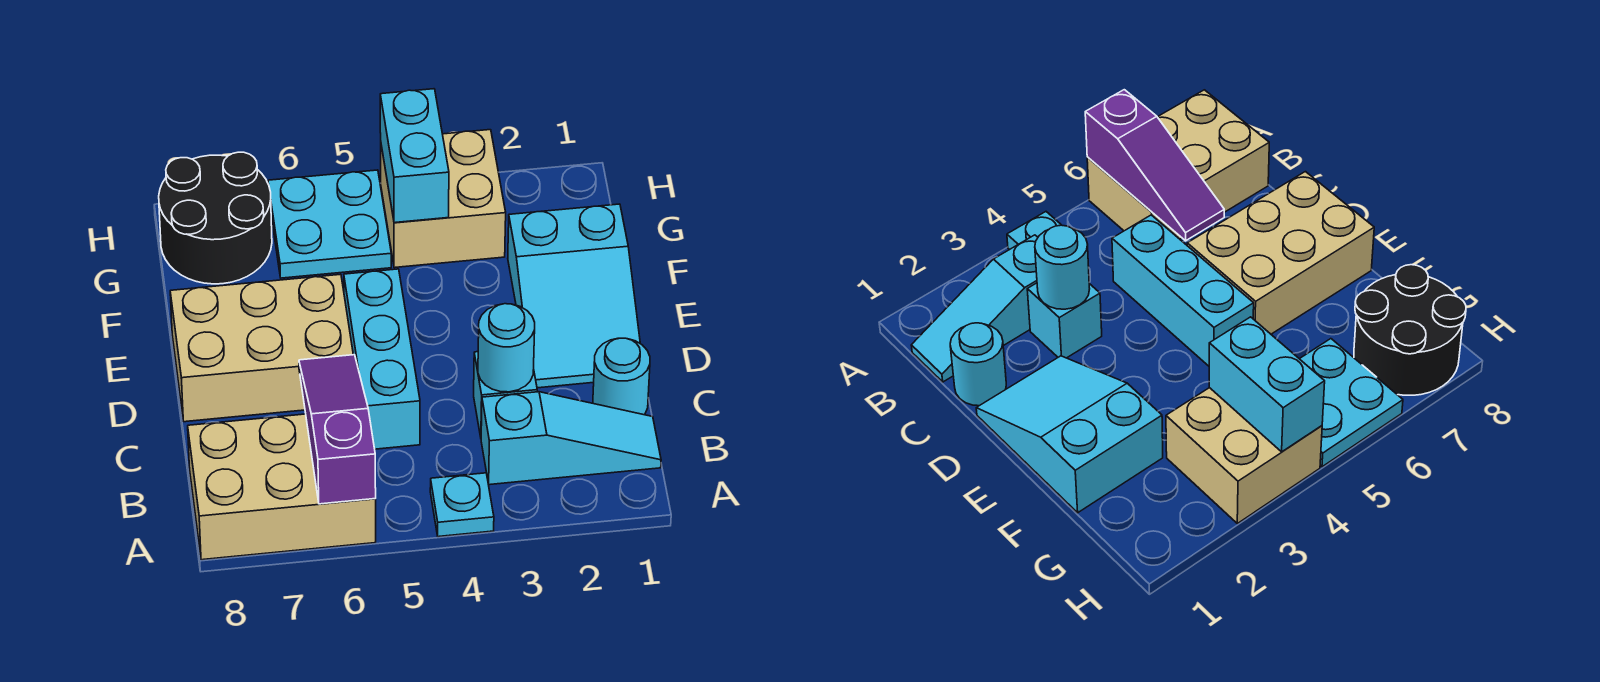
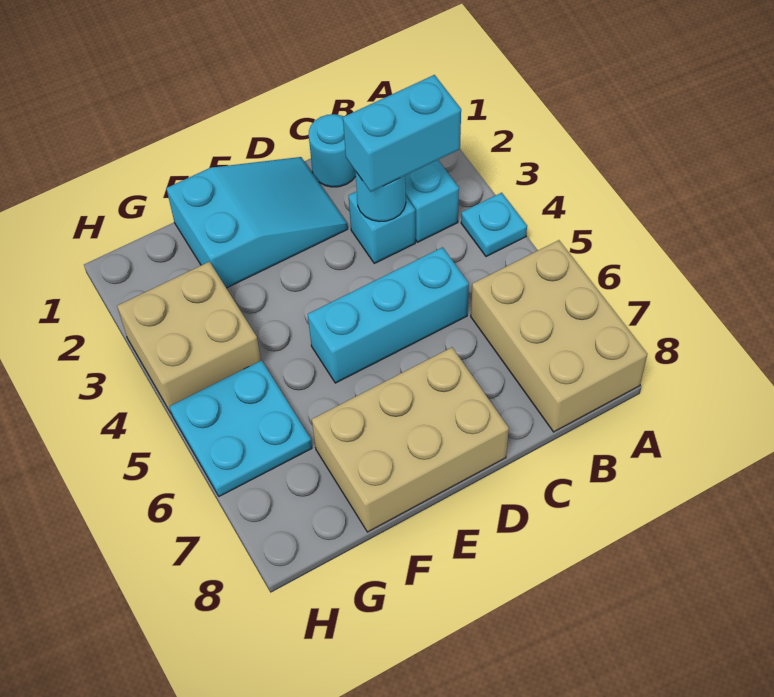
purple slope A6:C6 level 2 top A -> none
tan brick D6:E8 level 1 -> tan brick D7:F8 level 1
cyan brick G4:H4 level 2 -> cyan brick B3:C3 level 3
black round brick G7:H8 level 1 -> none

